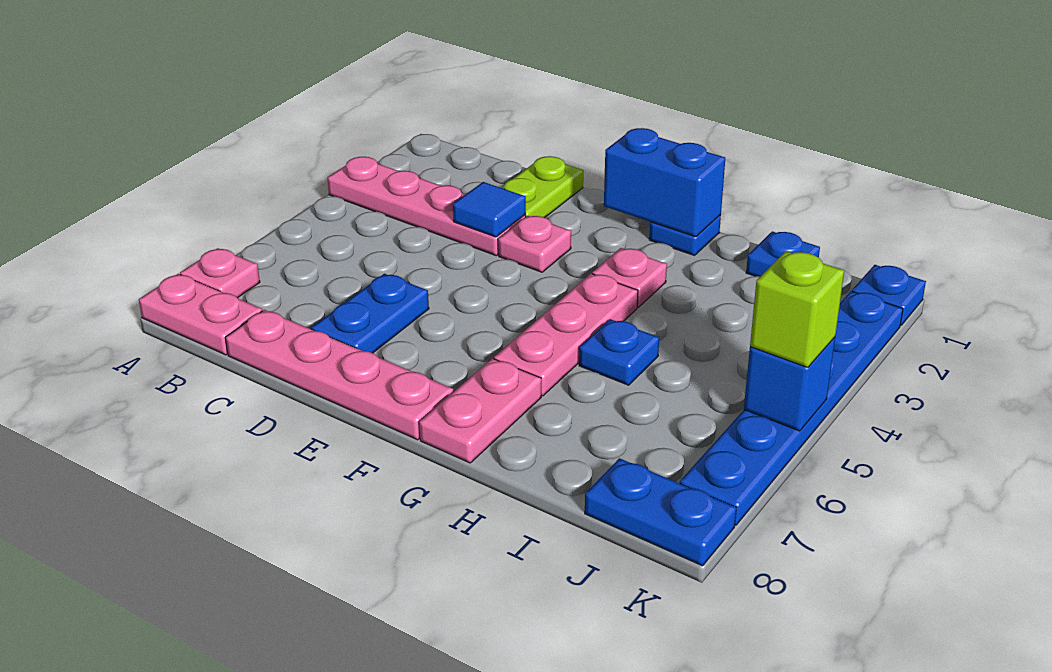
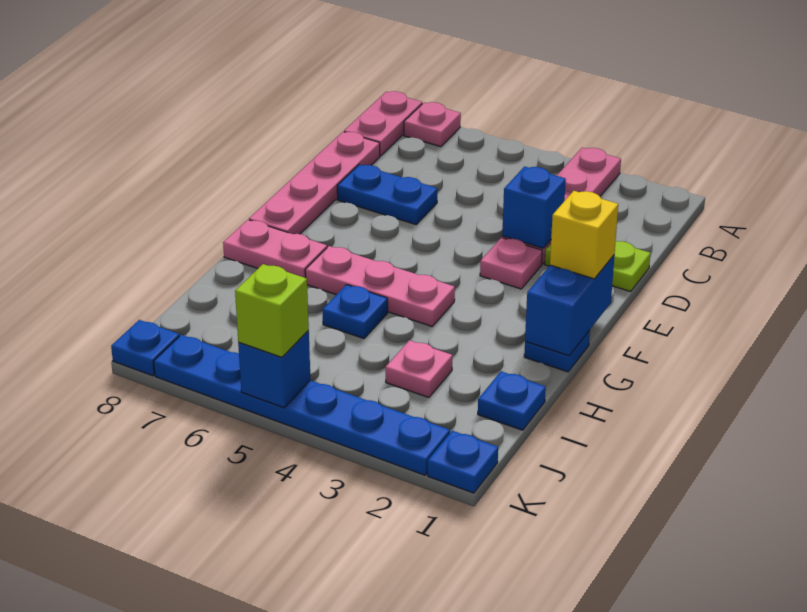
blue tile D3 level 2 -> blue brick D3 level 2
none -> yellow brick F1 level 3
pink plate G3 level 1 -> pink plate I3 level 1
blue plate J8:K8 level 1 -> blue plate K8 level 1

